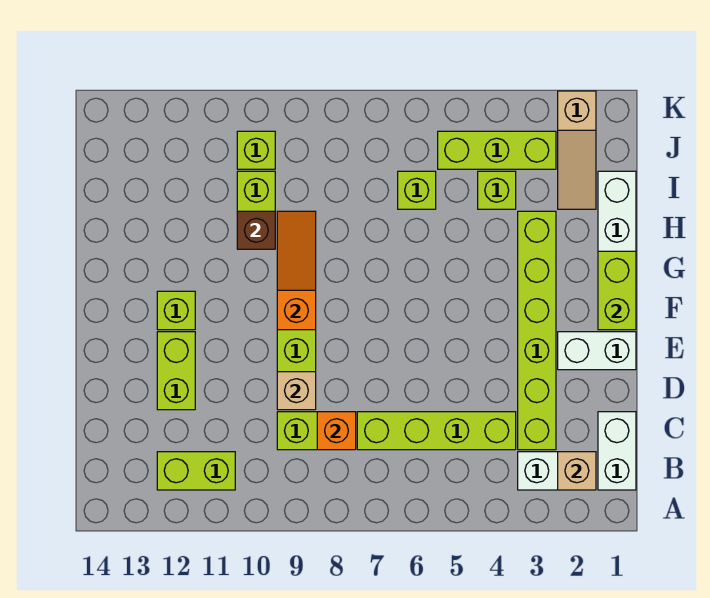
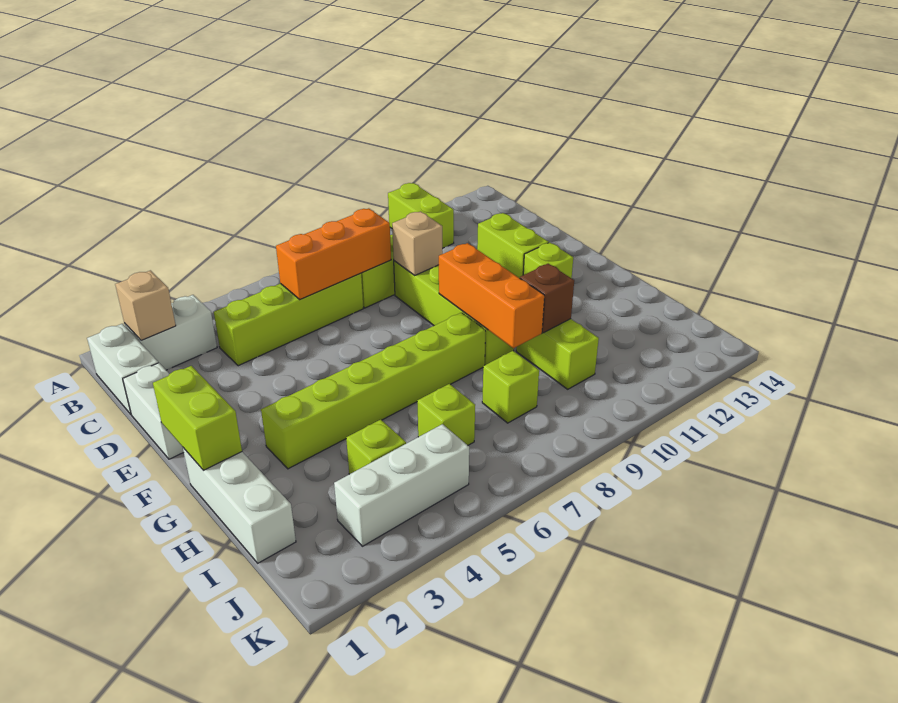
lime brick B11:B12 level 1 -> lime brick A11:B11 level 1
lime brick C3:H3 level 1 -> lime brick G3:G8 level 1
orange brick C8 level 2 -> orange brick C6:C8 level 2
white brick E1:E2 level 1 -> white brick D1:E1 level 1
orange slope F9:H9 level 2 top F -> orange brick F9:H9 level 2
tan slope I2:K2 level 1 top K -> none
lime brick J3:J5 level 1 -> white brick J3:J5 level 1
lime brick J10 level 1 -> lime brick I8 level 1

